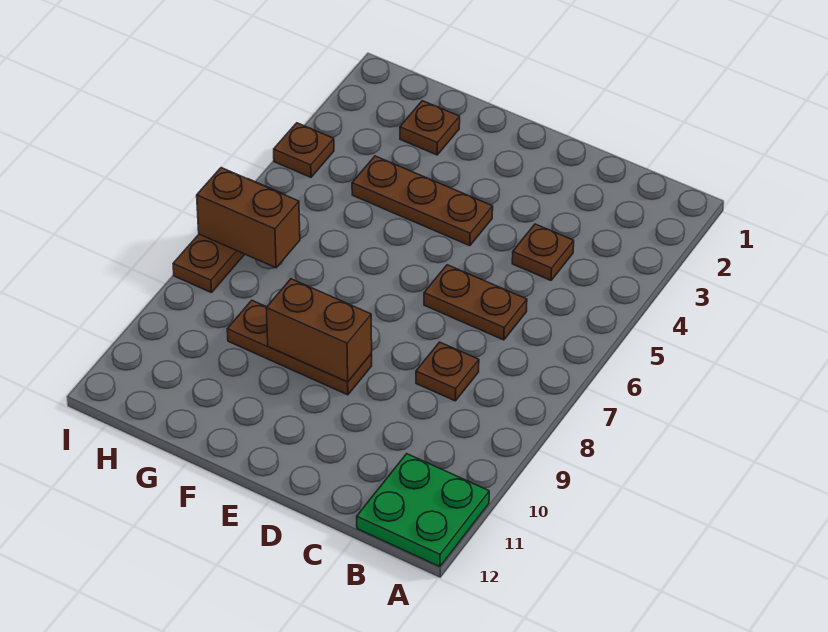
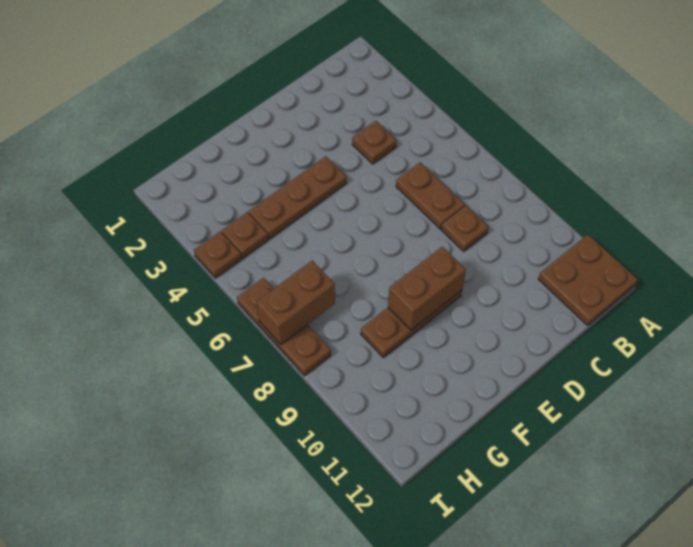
green plate A11:B12 level 1 -> brown plate A11:B12 level 1
brown plate C6:D6 level 1 -> brown plate C6:C7 level 1
brown plate G2 level 1 -> brown plate H4 level 1

